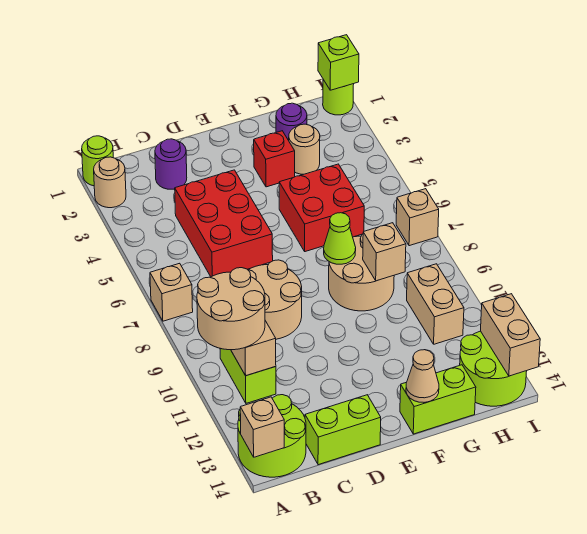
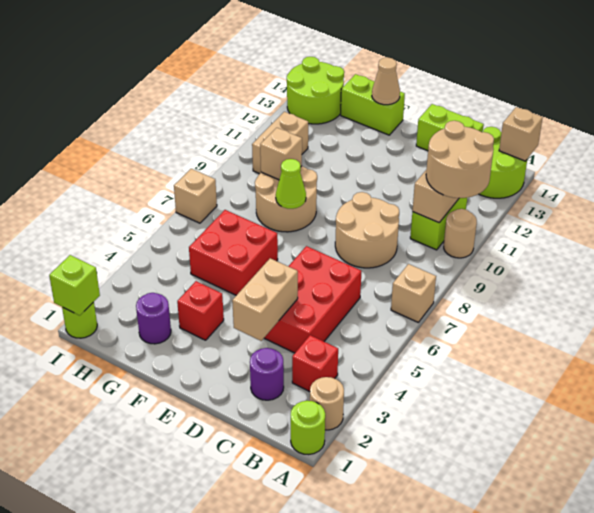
none -> red brick B3 level 1
tan round brick G3 level 1 -> tan round brick A10 level 1
tan brick I13:I14 level 2 -> tan brick D3:D4 level 2

